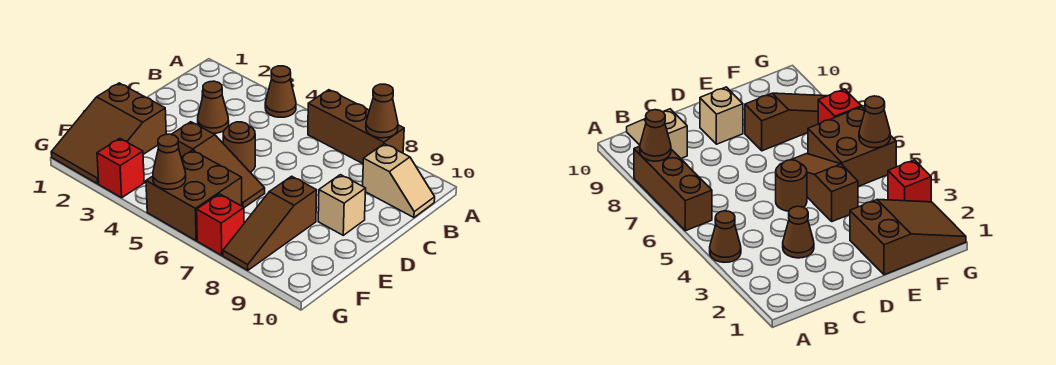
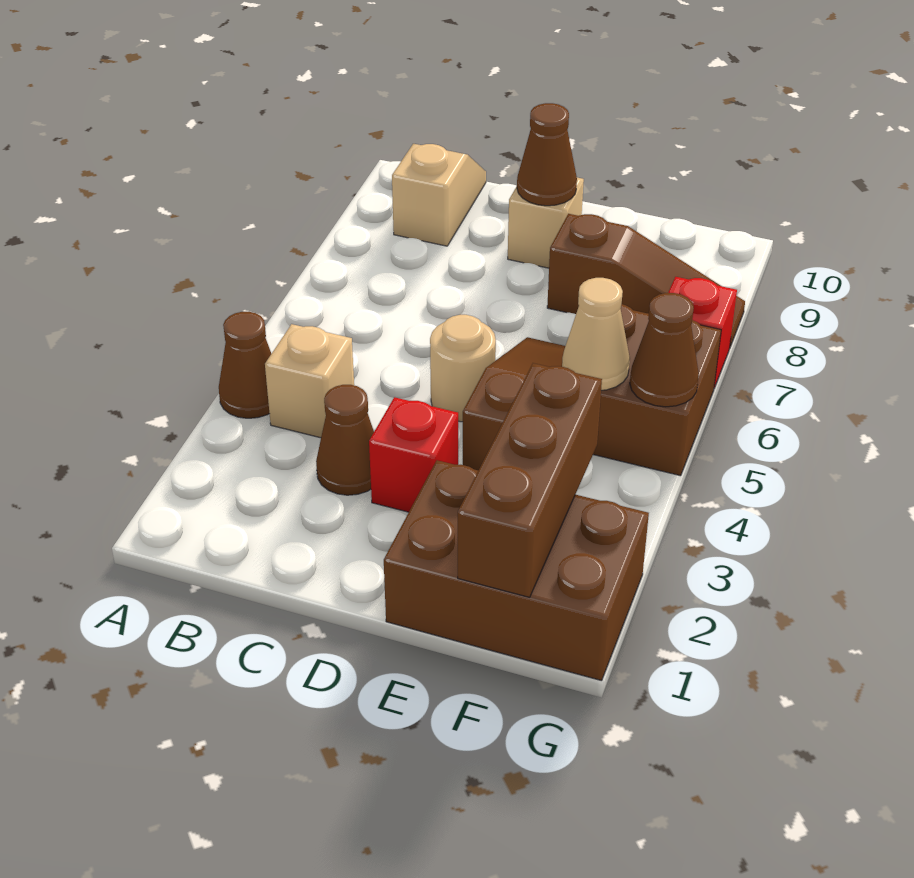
brown brick A6:A8 level 1 -> brown brick F1:F3 level 2
brown cone A8 level 2 -> brown cone D9 level 2
none -> tan brick B4 level 1
brown round brick D5 level 1 -> tan round brick D5 level 1
brown slope E1:G2 level 1 top E -> brown brick E1:G2 level 1
none -> tan cone F5 level 2
red brick G3 level 1 -> red brick D3 level 1

